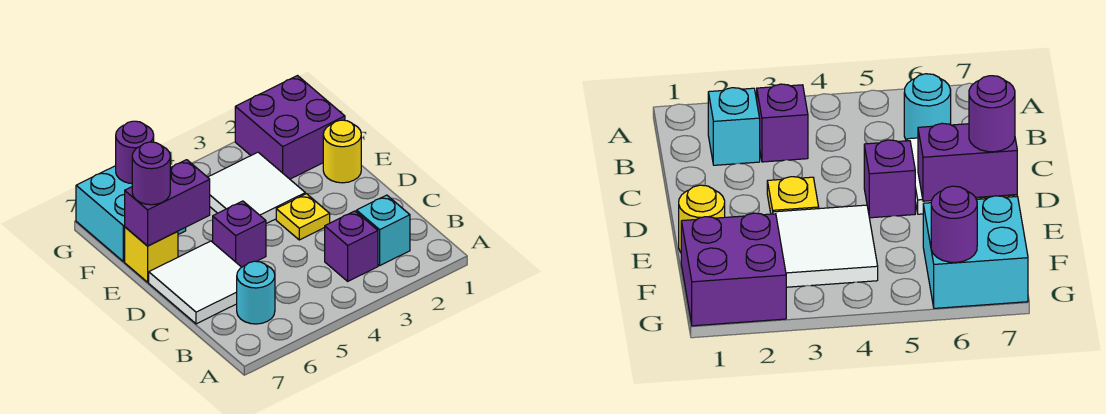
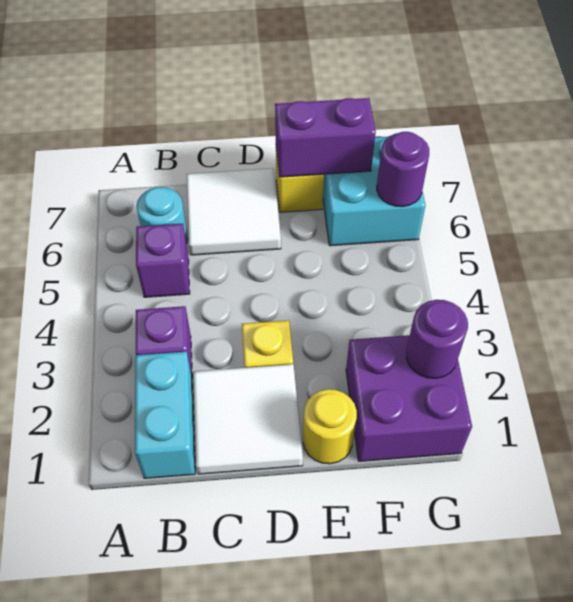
cyan brick B2 level 1 -> cyan brick B1:B2 level 1
purple brick D5 level 1 -> purple brick B5 level 1
white tile E3:F4 level 1 -> white tile C1:D2 level 1
purple brick E6:E7 level 2 -> purple brick E7:F7 level 2
purple round brick E7 level 3 -> purple round brick G2 level 2

